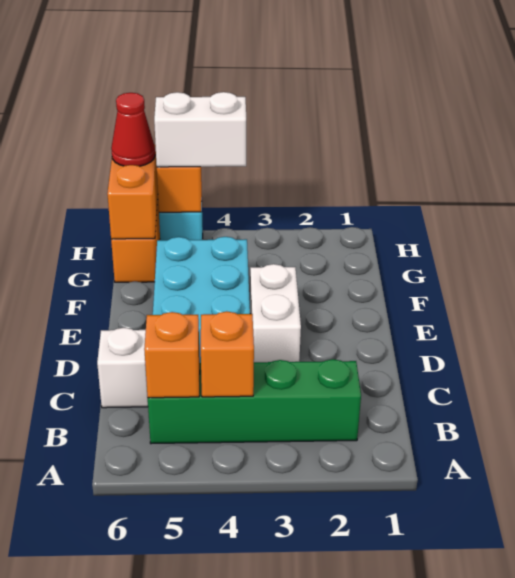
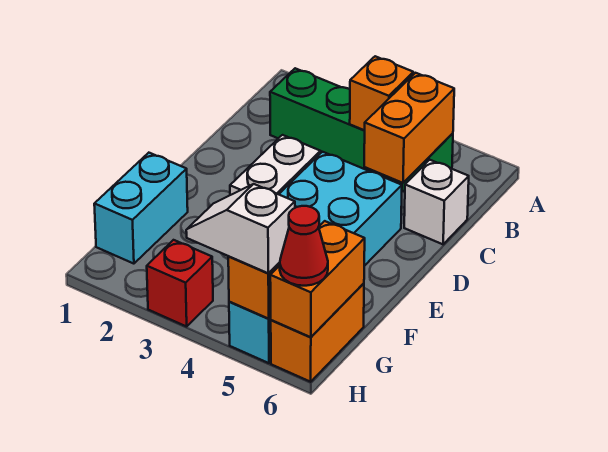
orange brick B5 level 2 -> orange brick B5:C5 level 2
none -> cyan brick F1:G1 level 1
none -> red brick H3 level 1
white brick H4:H5 level 3 -> white slope H4:H5 level 3 top 5

